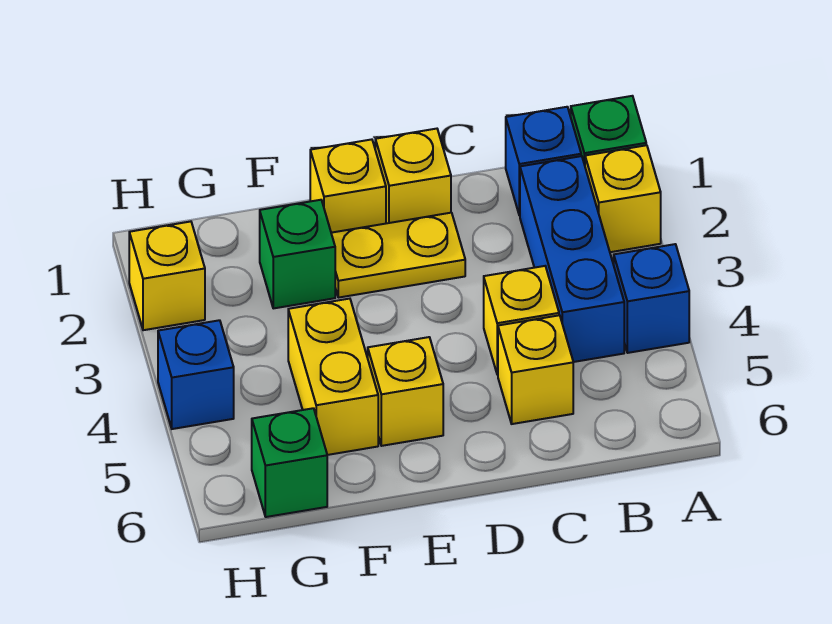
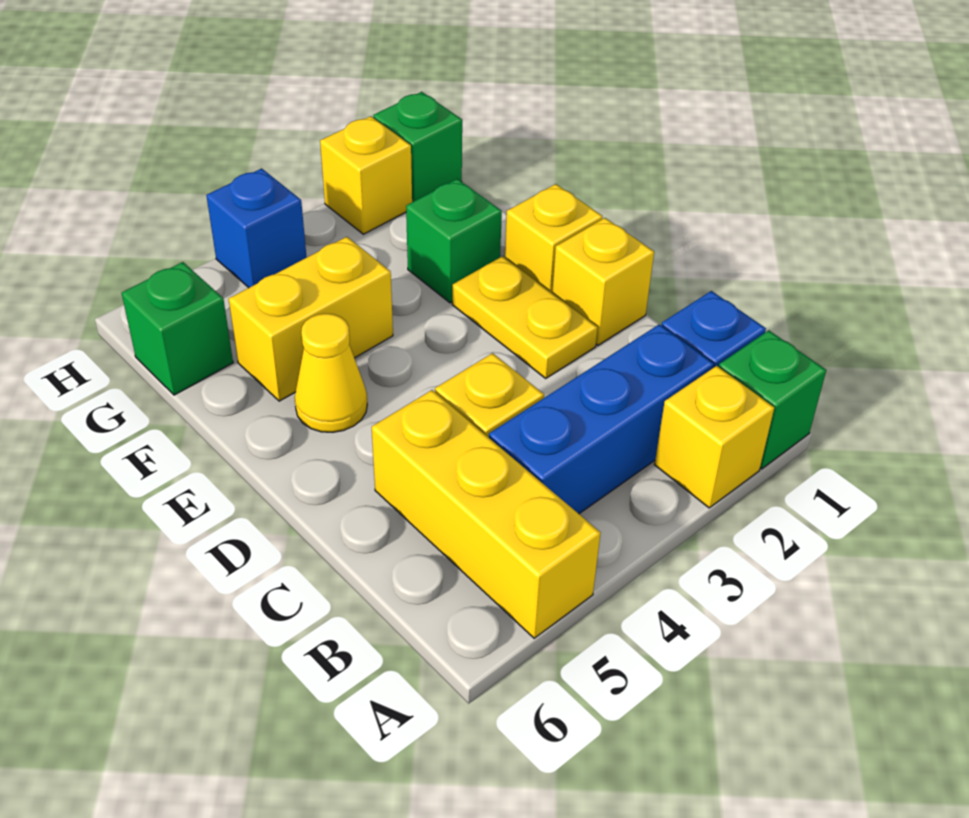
blue brick A4 level 1 -> none
yellow brick C5 level 1 -> yellow brick A5:C5 level 1
yellow brick E5 level 1 -> yellow cone E5 level 1
none -> green brick H1 level 1

